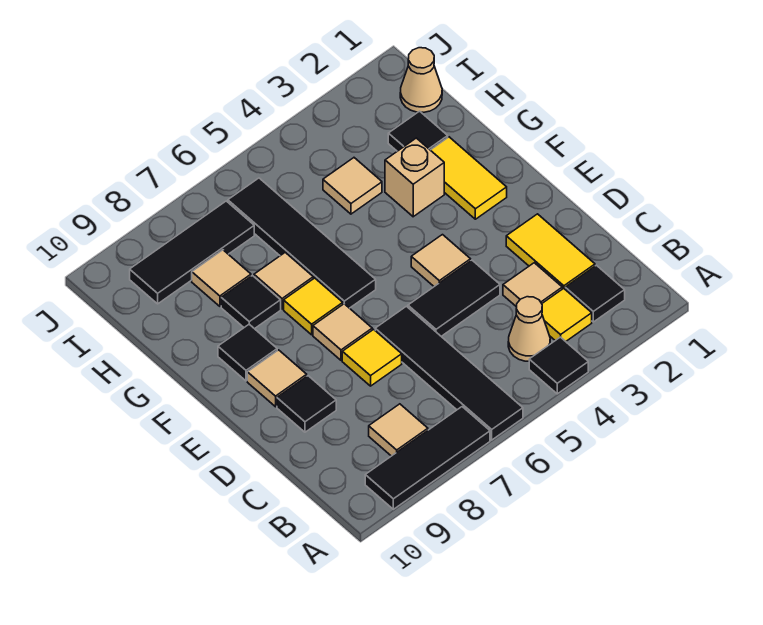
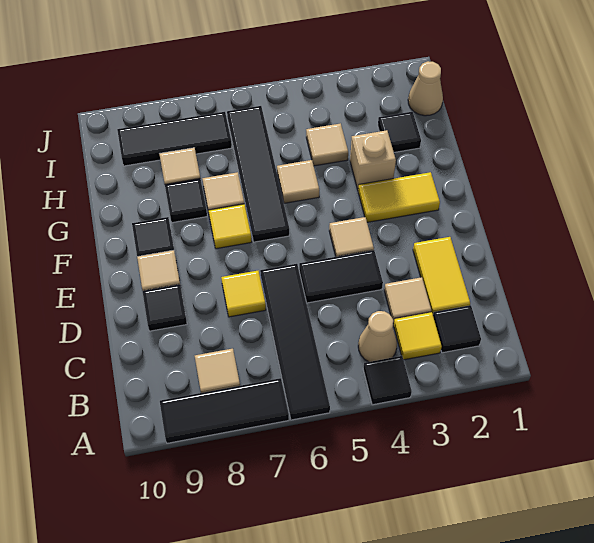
tan tile E7 level 1 -> tan tile G5 level 1
yellow tile F2:G2 level 1 -> yellow tile F2:F3 level 1

